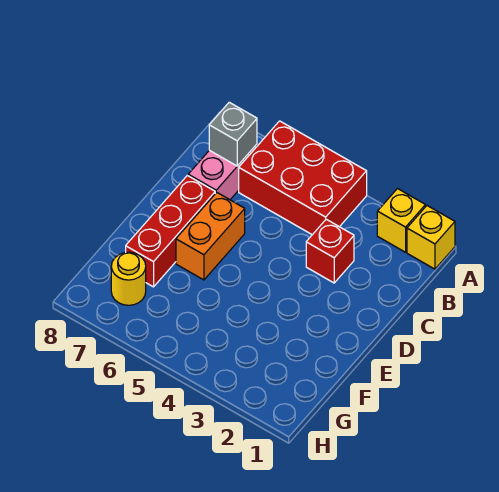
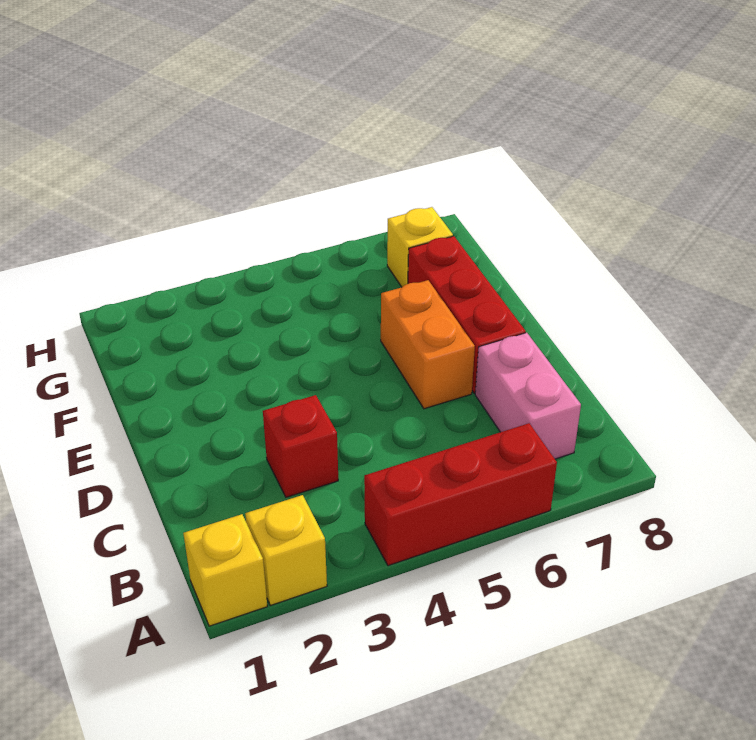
red brick A4:B6 level 1 -> red brick A4:A6 level 1
grey brick B7 level 2 -> none
yellow round brick G7 level 1 -> yellow brick G7 level 1

